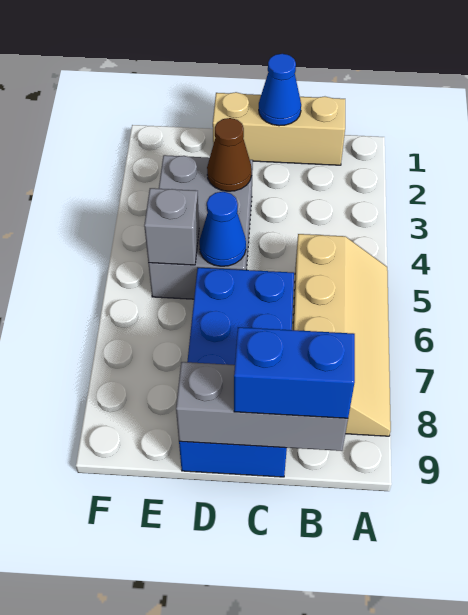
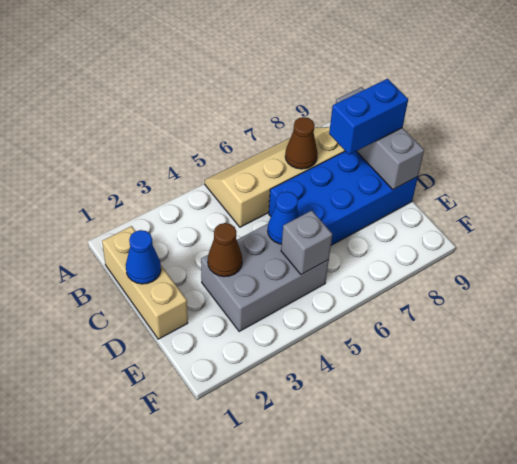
none -> brown cone B7 level 2
blue brick B9:C9 level 3 -> blue brick C8:C9 level 3

